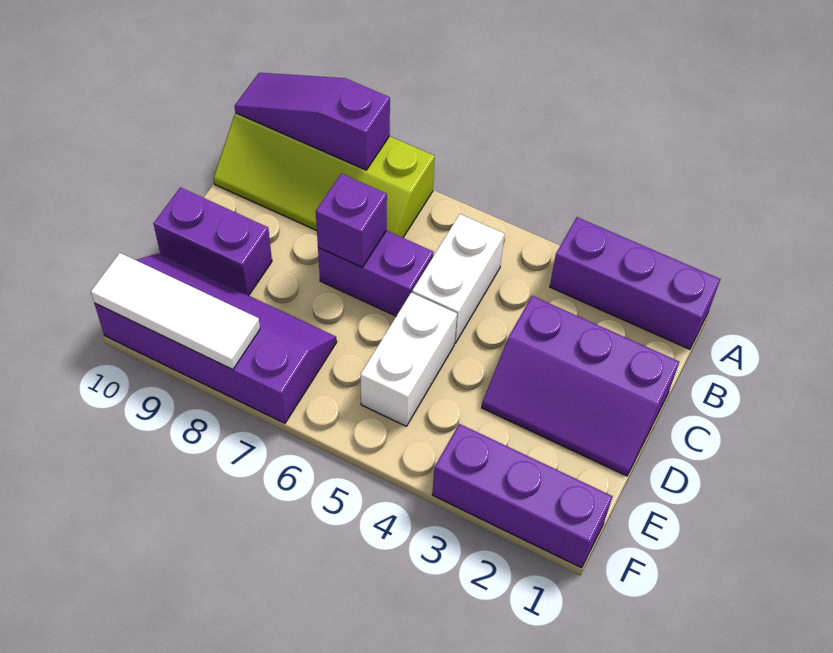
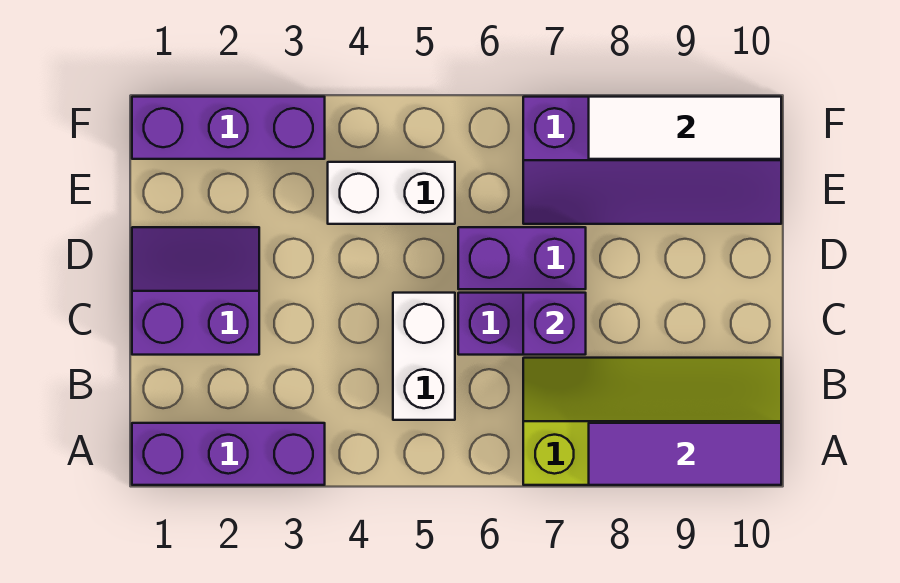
purple slope A8:A10 level 2 top 8 -> purple tile A8:A10 level 2
purple slope C1:D3 level 1 top C -> purple slope C1:D2 level 1 top C
white brick D5:E5 level 1 -> white brick E4:E5 level 1
purple brick D9:D10 level 1 -> purple brick D6:D7 level 1

